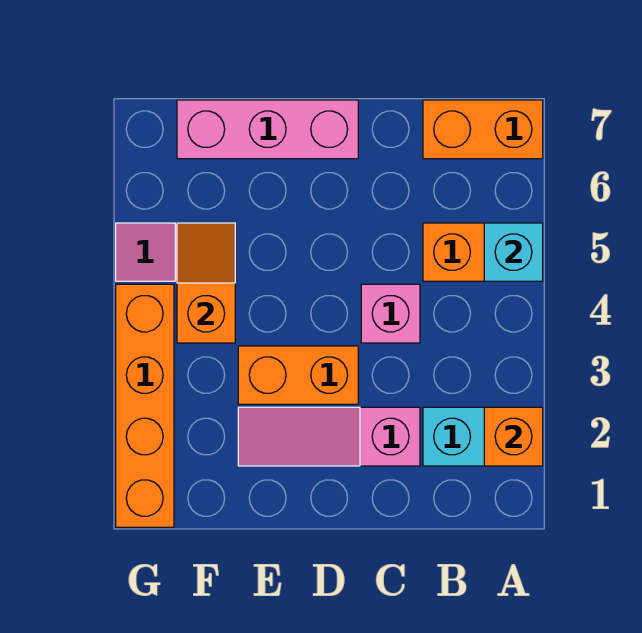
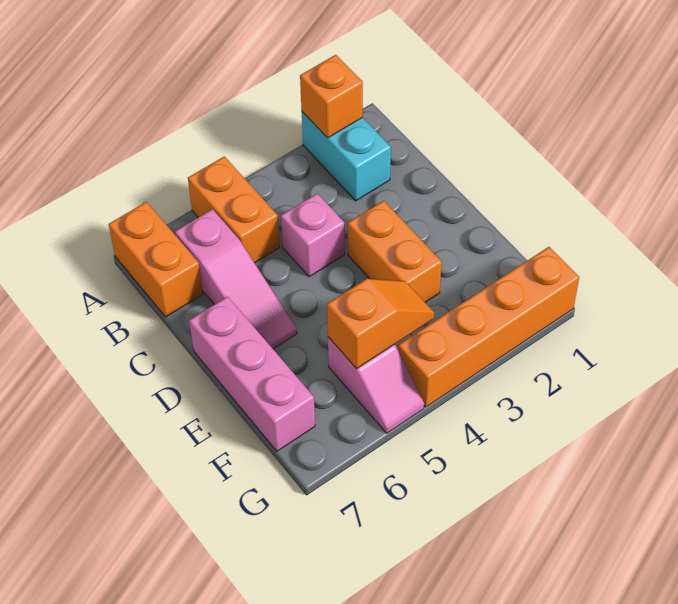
cyan brick A5 level 2 -> none
pink slope C2:E2 level 1 top C -> pink slope B6:D6 level 1 top B
orange slope F4:F5 level 2 top 4 -> orange slope F4:F5 level 2 top 5

